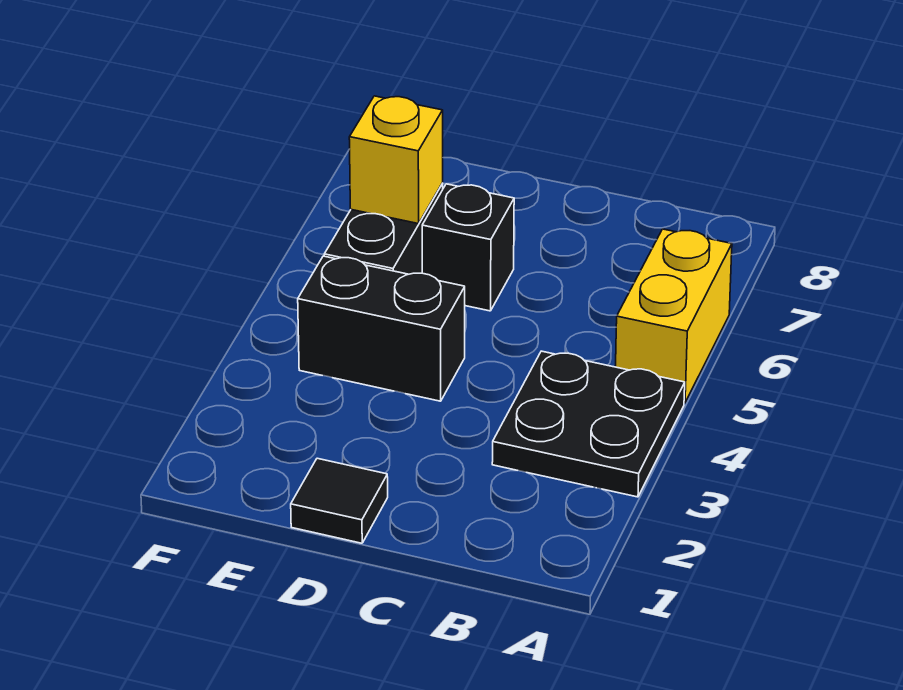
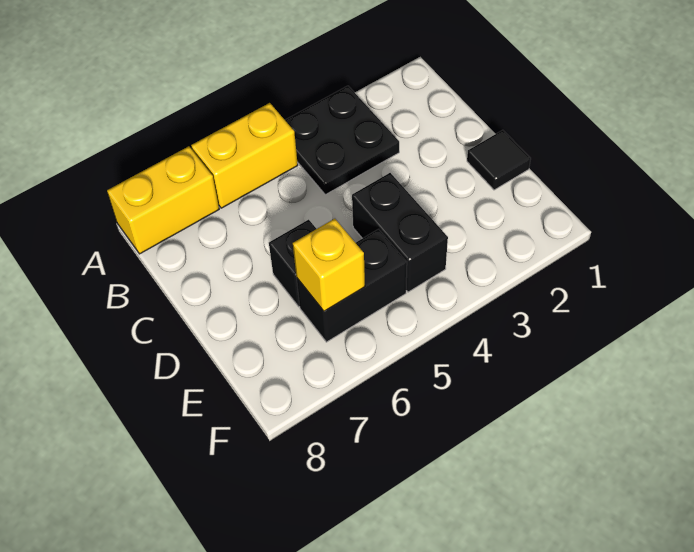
none -> yellow brick A7:A8 level 1

